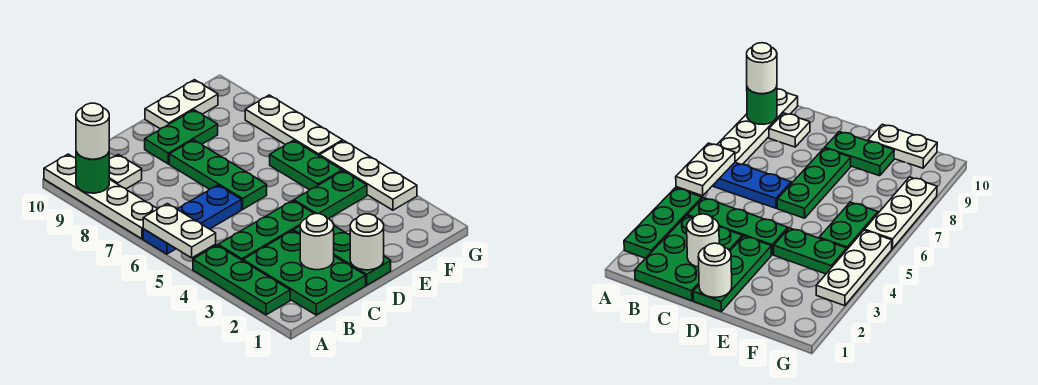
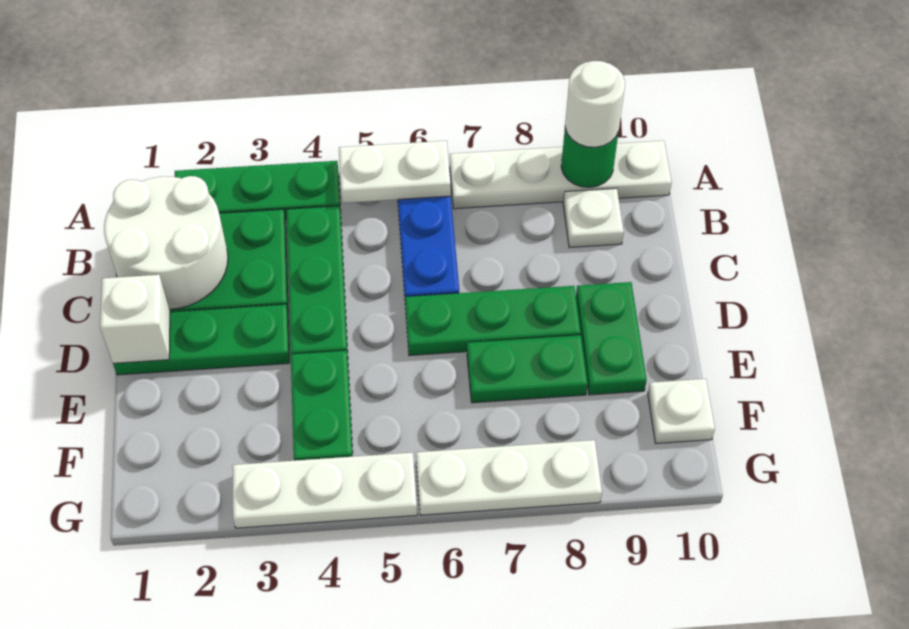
white round brick C2 level 2 -> white round brick B1:C2 level 2
white round brick D1 level 2 -> white brick D1 level 2
white plate E10:F10 level 1 -> white plate F10 level 1
green plate F5:F6 level 1 -> green plate E7:E8 level 1

